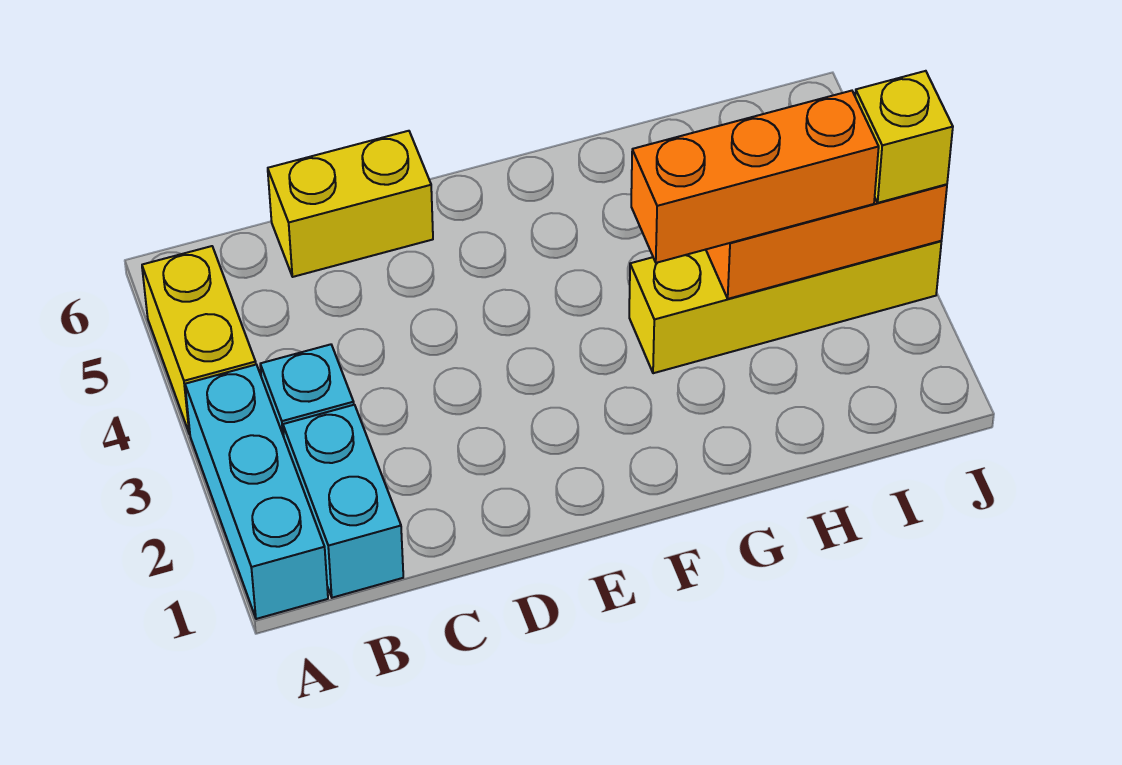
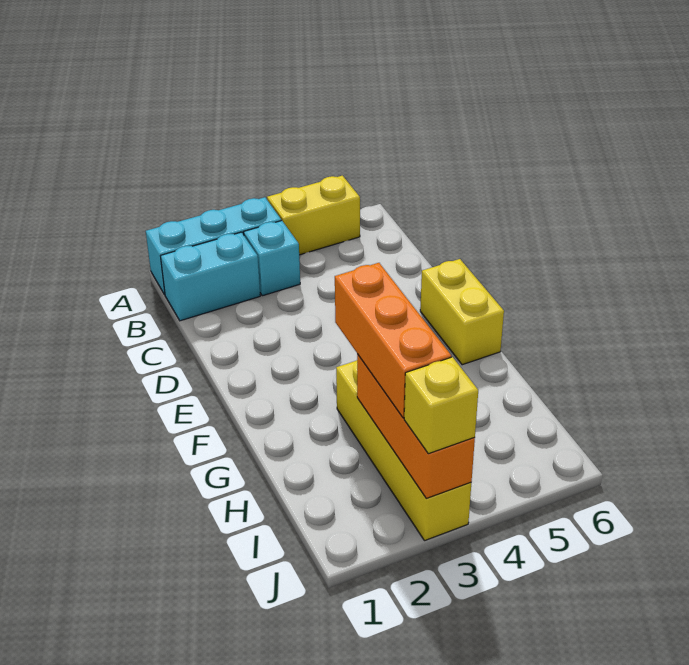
yellow brick C6:D6 level 1 -> yellow brick E6:F6 level 1

